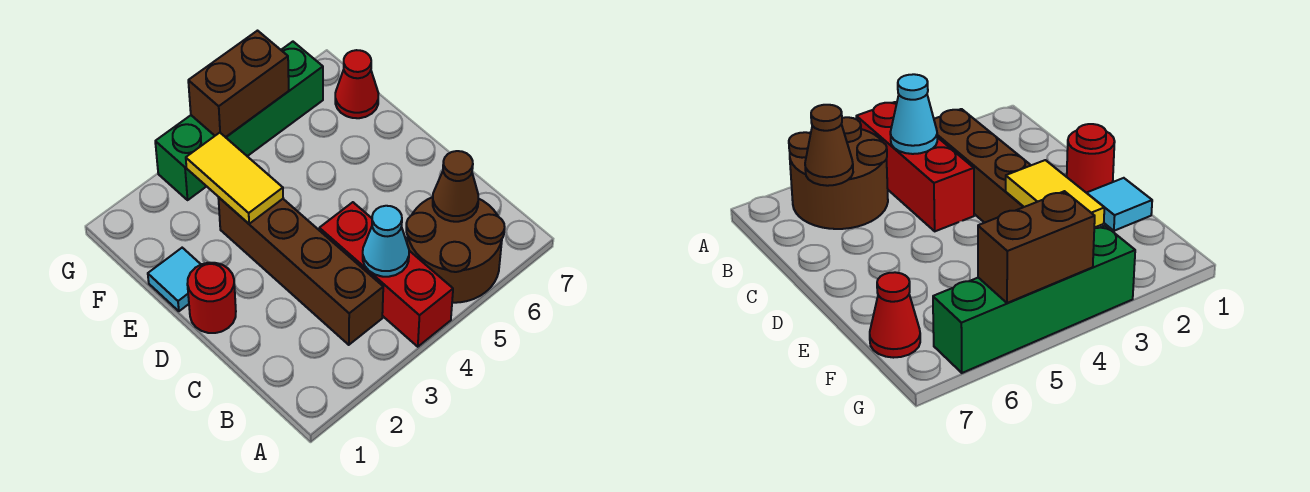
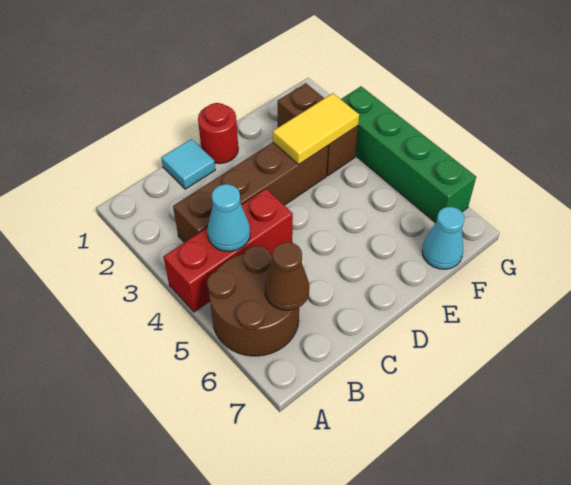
cyan tile E1 level 1 -> cyan tile C1 level 1
red cone F7 level 1 -> cyan cone F7 level 1
brown brick G4:G5 level 2 -> brown brick F2:F3 level 1

